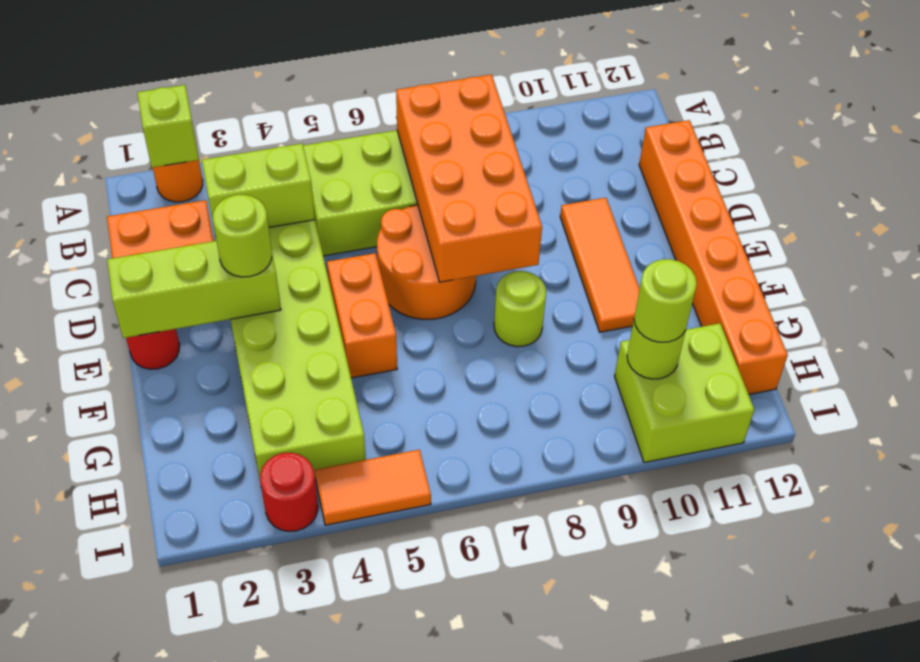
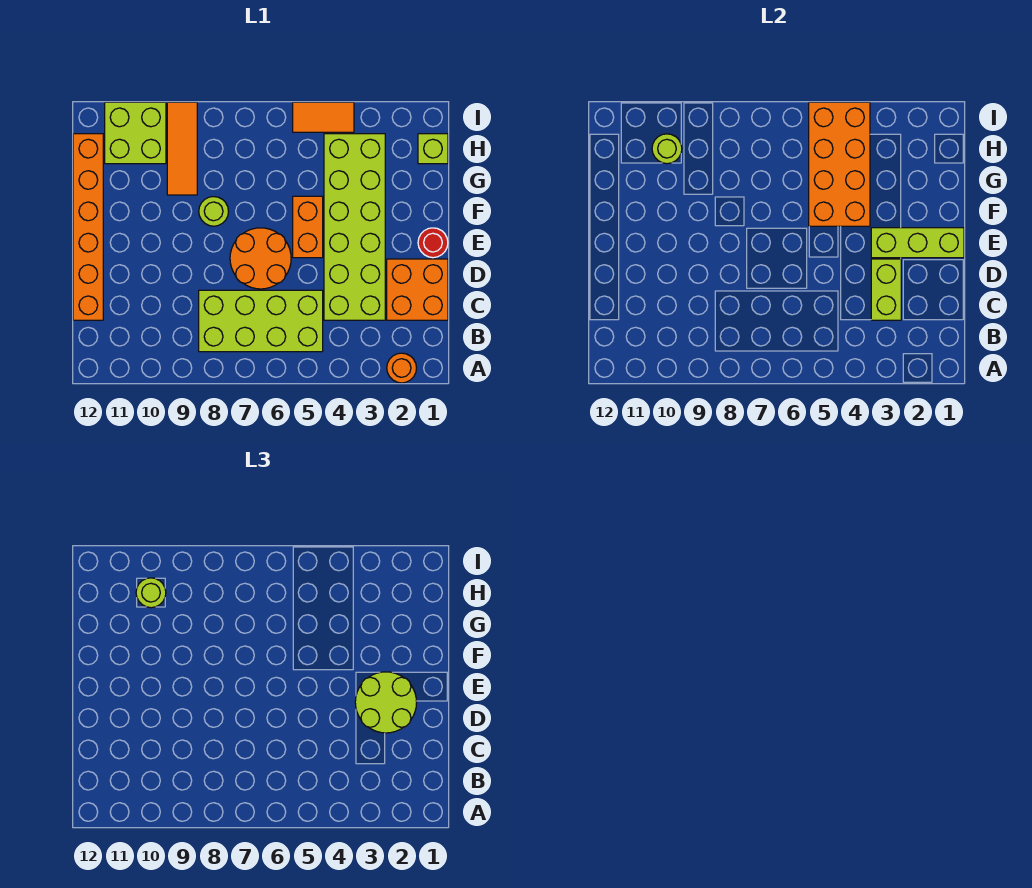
lime brick A2 level 2 -> lime brick H1 level 1
orange brick B7:E8 level 2 -> orange brick F4:I5 level 2
lime brick C3:C4 level 2 -> lime brick C3:D3 level 2
orange tile D10:F10 level 1 -> orange tile G9:I9 level 1
lime round brick E3 level 3 -> lime round brick D2:E3 level 3
red round brick I3 level 1 -> none

